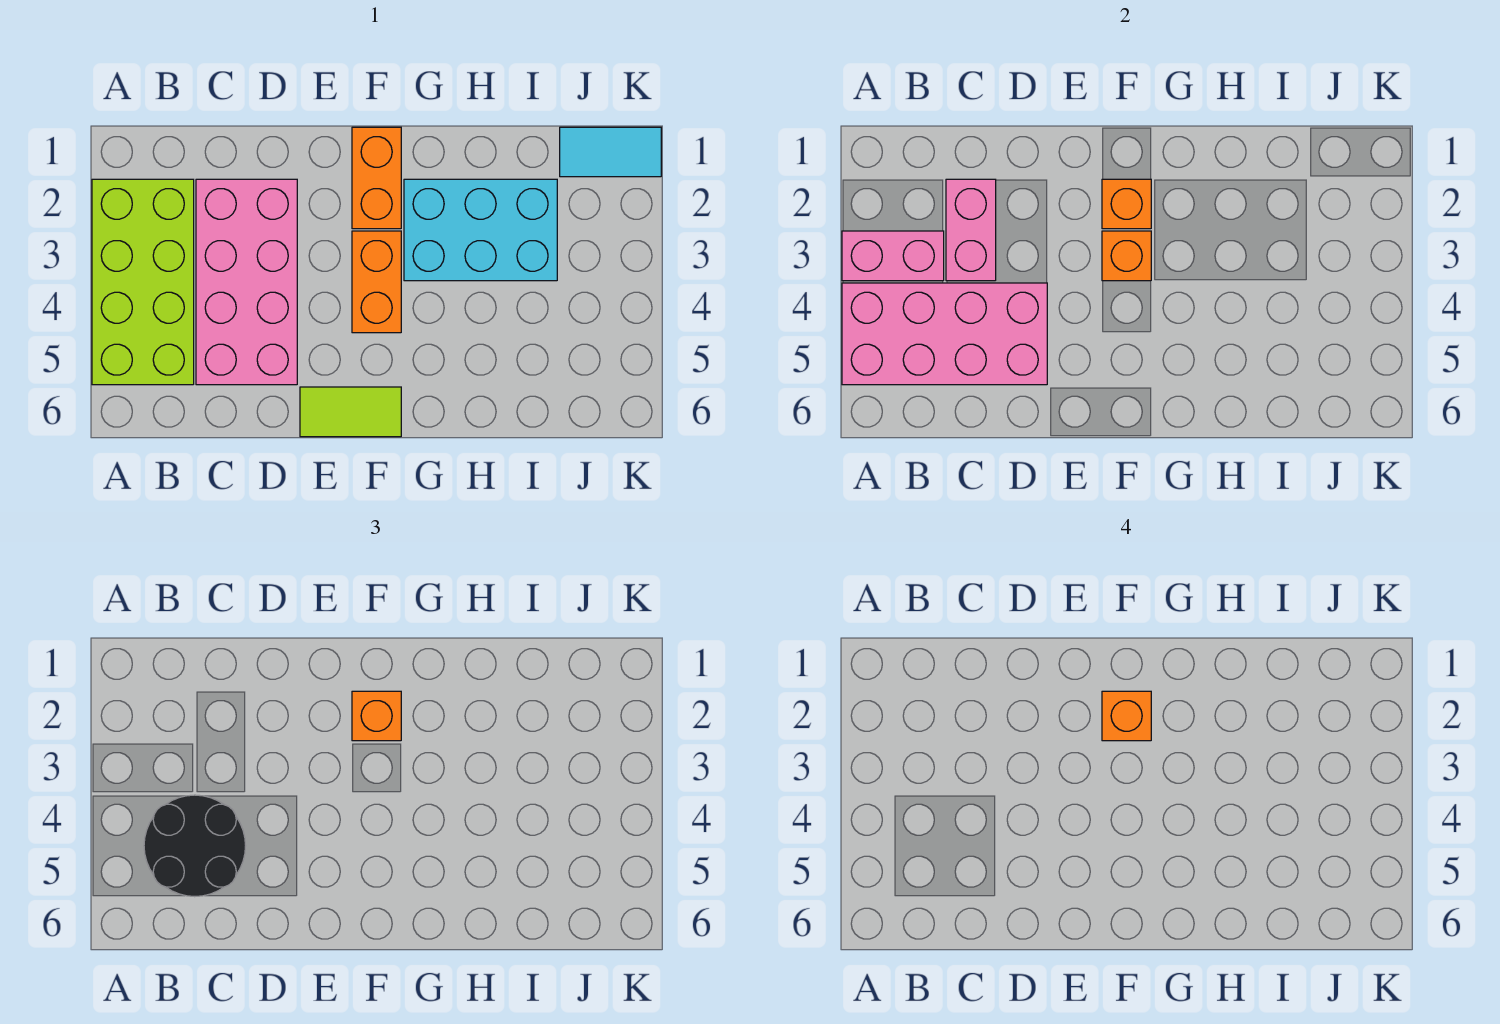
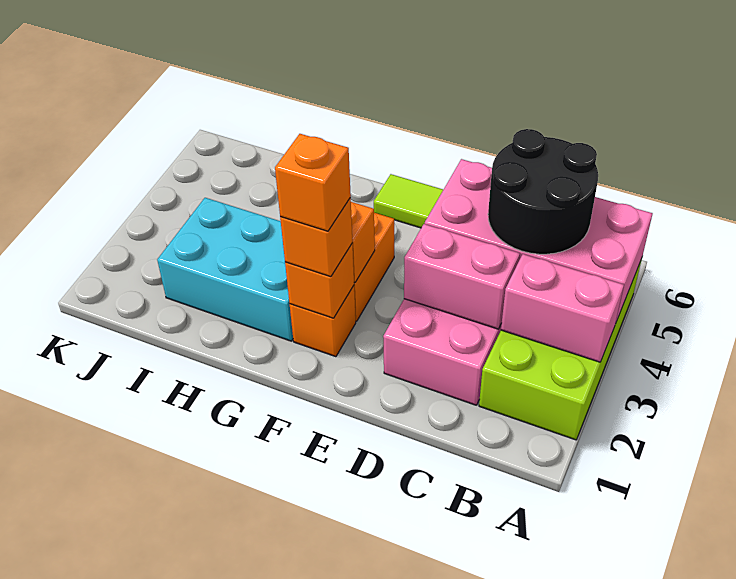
pink brick C2:C3 level 2 -> pink brick C3:D3 level 2
orange brick F1:F2 level 1 -> orange brick F2 level 1
cyan tile J1:K1 level 1 -> none

